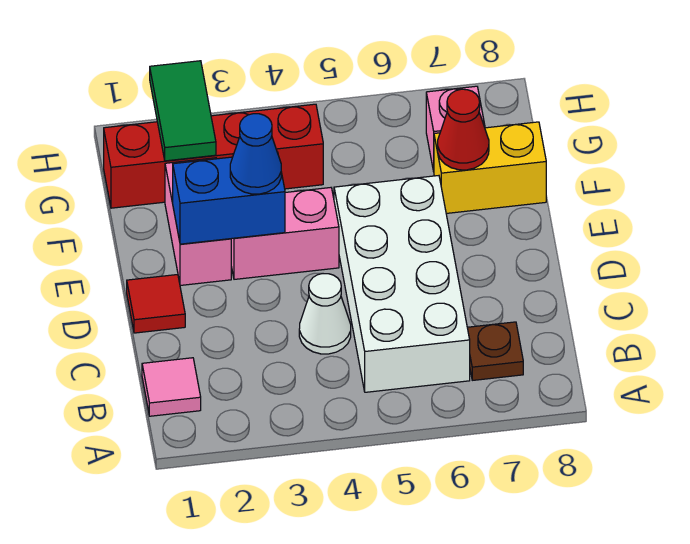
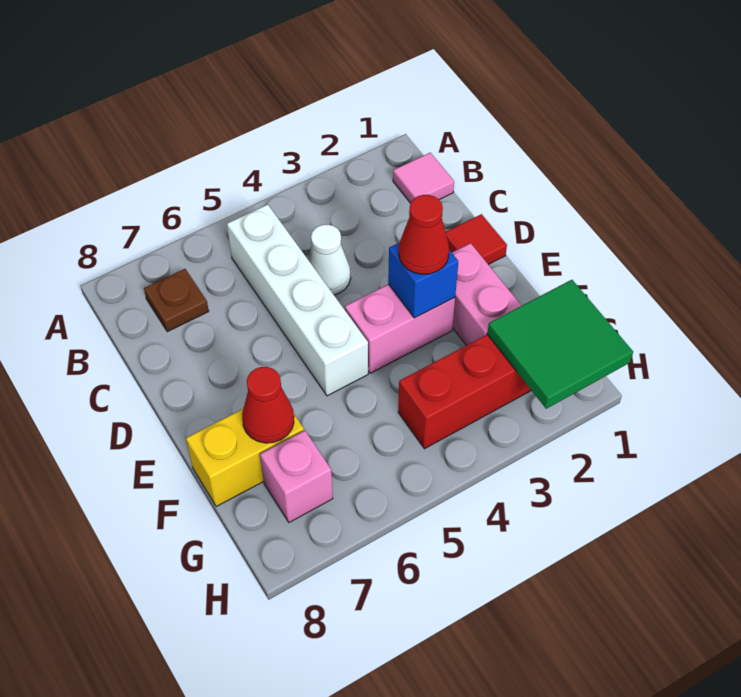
white brick B5:E6 level 1 -> white brick B5:E5 level 1
blue brick E2:E3 level 2 -> blue brick E3 level 2
blue cone E3 level 3 -> red cone E3 level 3
green tile G2:H2 level 2 -> green tile G1:H2 level 2

